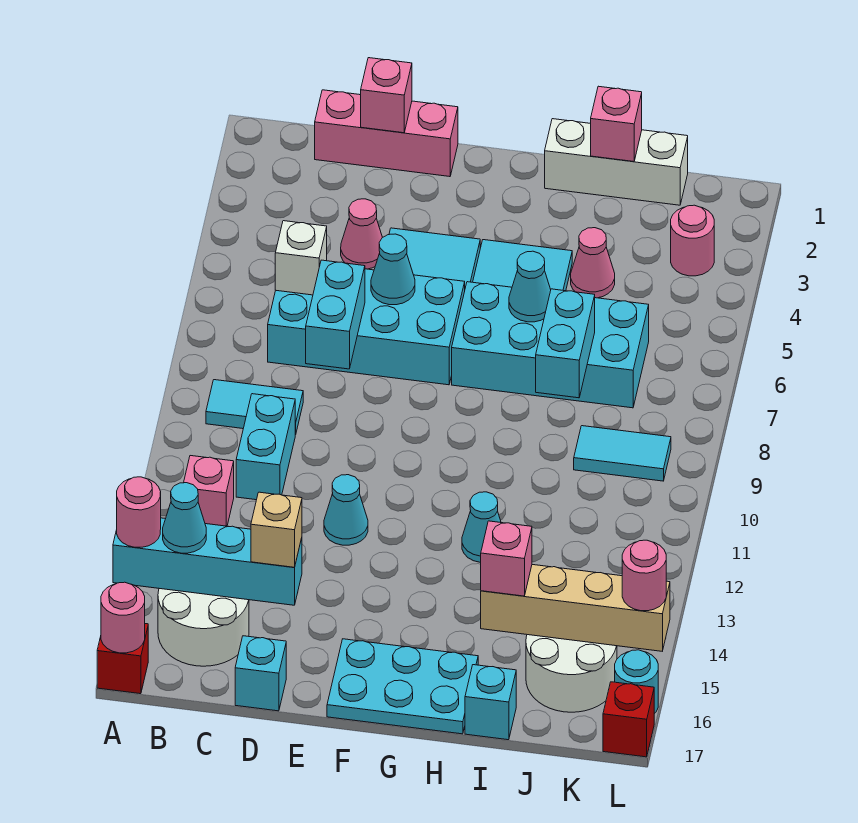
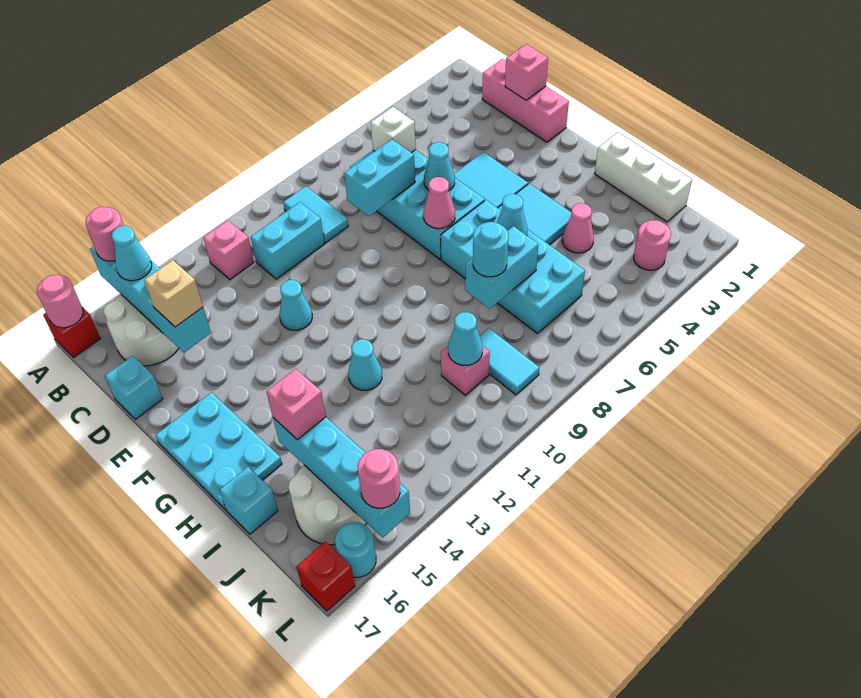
pink cone D4 level 1 -> pink cone F7 level 2
pink brick I1 level 2 -> pink brick J10 level 1
none -> cyan round brick I8 level 3
tan brick I15:L15 level 2 -> cyan brick I15:L15 level 2
none -> cyan cone J10 level 2

